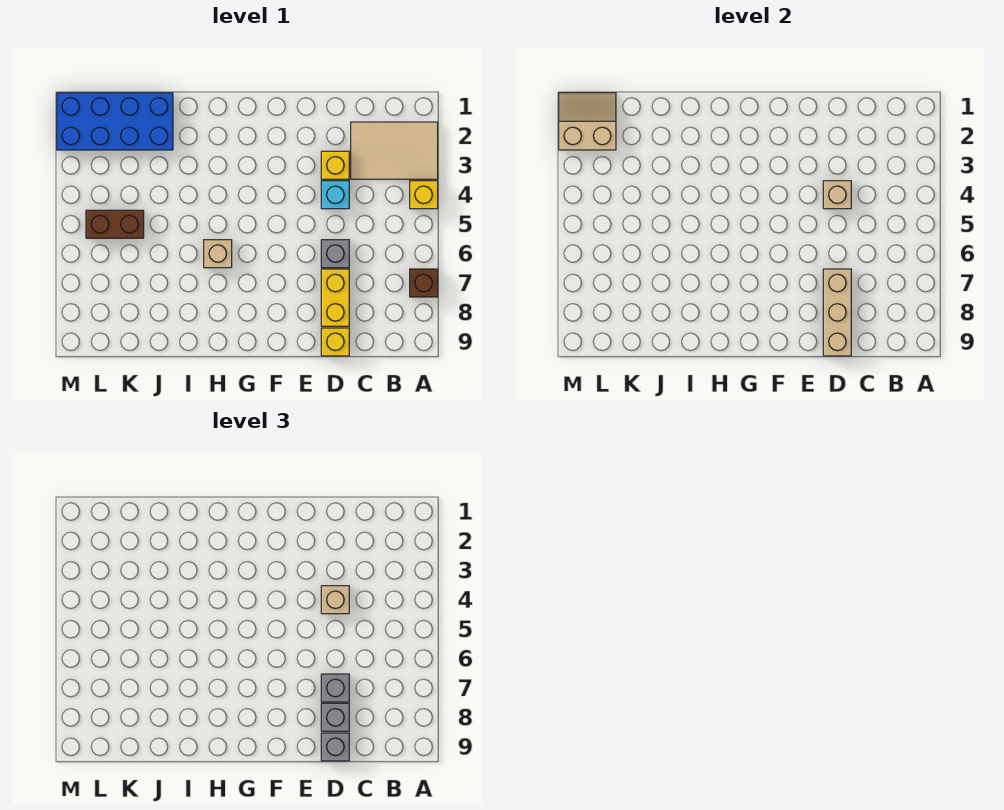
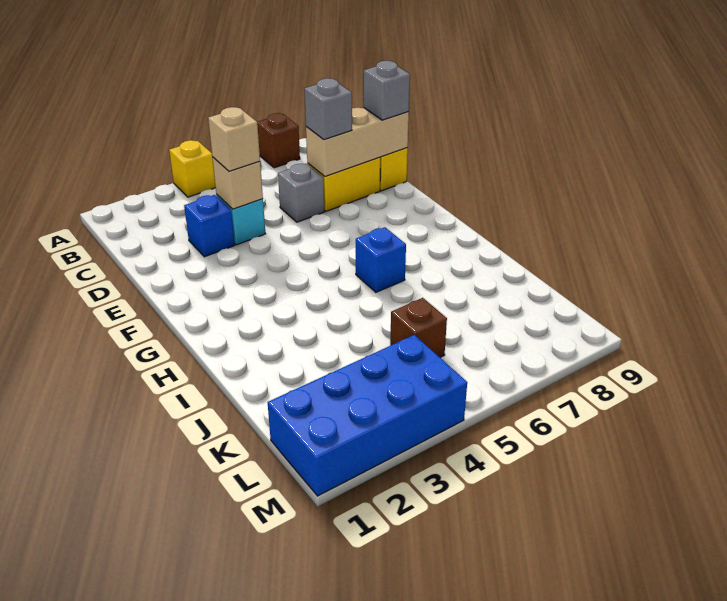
tan tile A2:C3 level 1 -> none
yellow brick D3 level 1 -> blue brick D3 level 1
grey brick D8 level 3 -> none
tan brick H6 level 1 -> blue brick H6 level 1
blue brick J1:M2 level 1 -> blue brick L1:M4 level 1
brown brick K5:L5 level 1 -> brown brick K5 level 1
tan slope L1:M2 level 2 top 2 -> none

